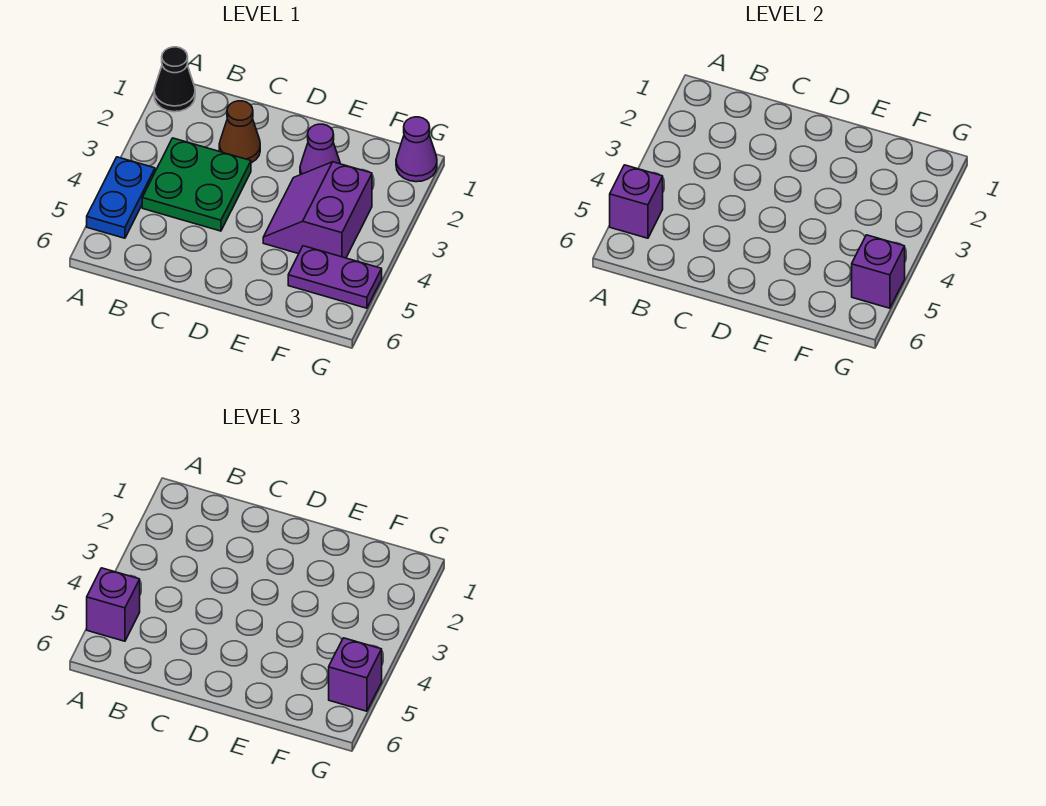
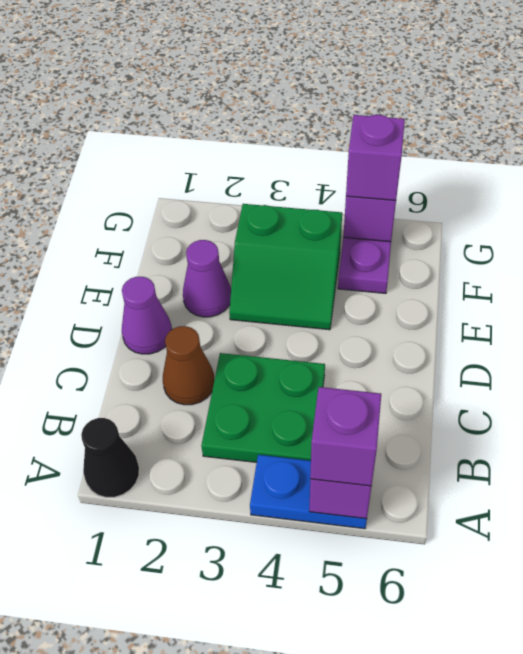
purple slope E3:F4 level 1 top F -> green slope E3:F4 level 1 top F
purple cone G1 level 1 -> purple cone D1 level 1

